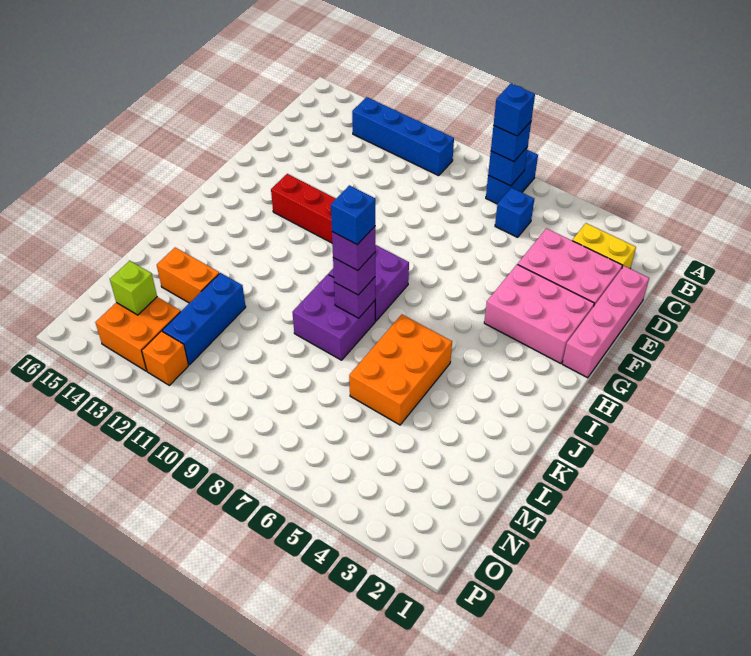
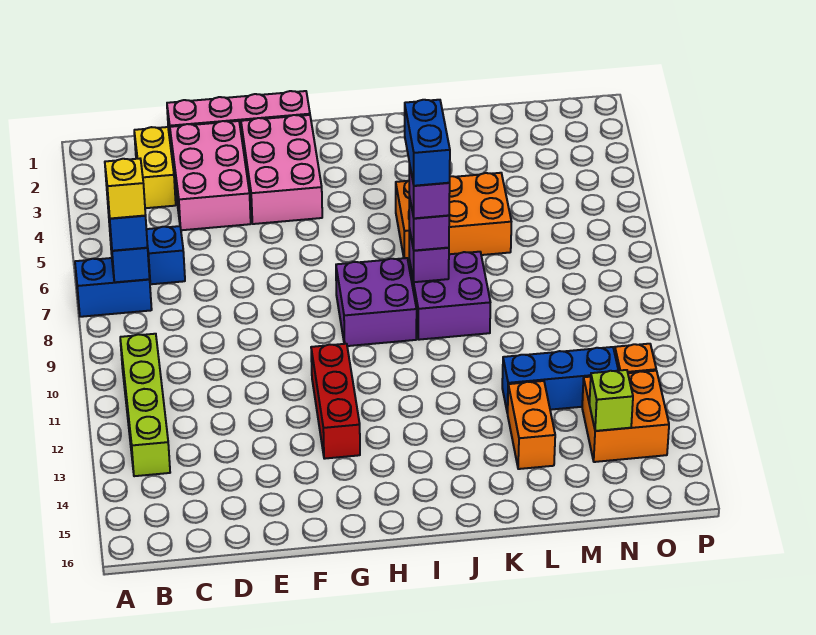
blue brick B7 level 4 -> yellow brick B7 level 4
blue brick B10:B13 level 1 -> lime brick B10:B13 level 1
blue brick J8 level 5 -> blue brick J7:J8 level 5

